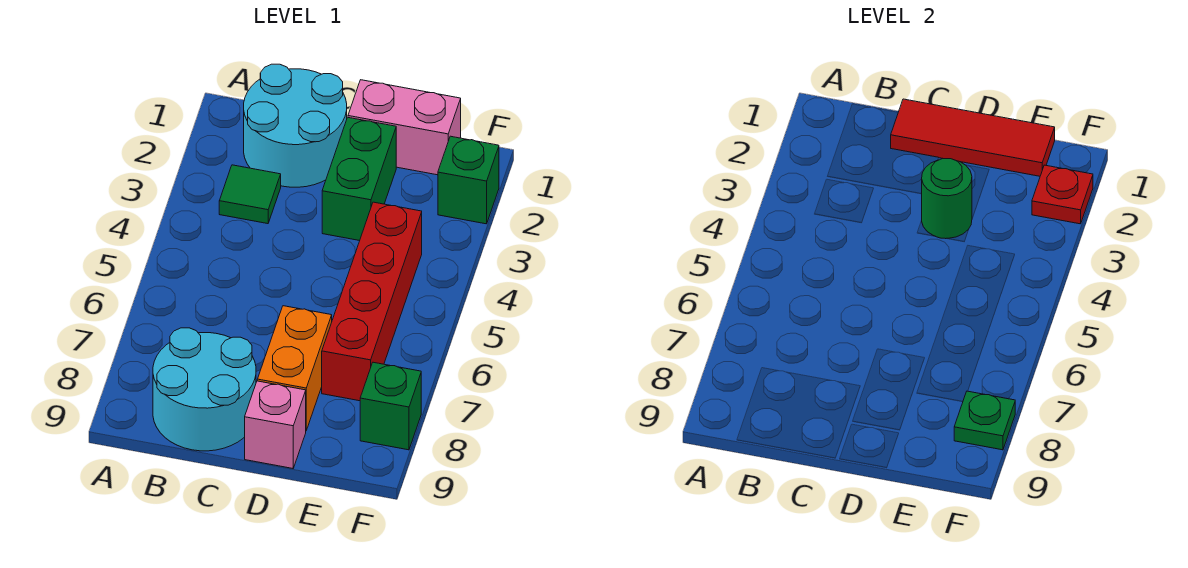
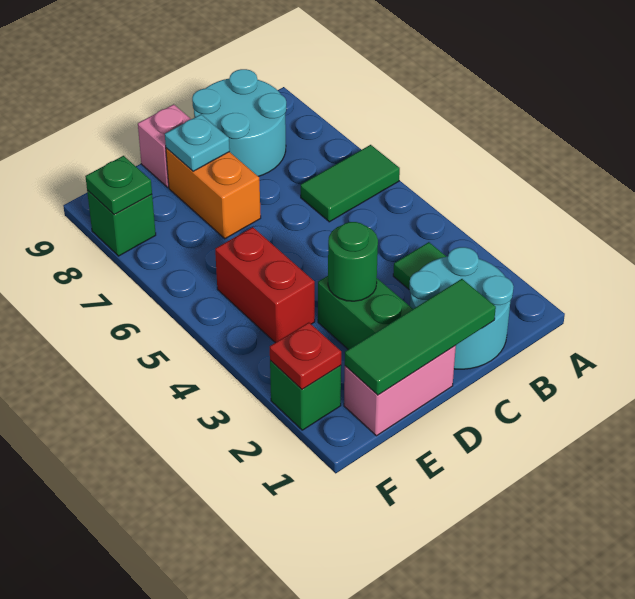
none -> green tile A6:B6 level 1
red tile C1:E1 level 2 -> green tile C1:E1 level 2
none -> cyan plate D8 level 2
red brick E4:E7 level 1 -> red brick E4:E5 level 1

